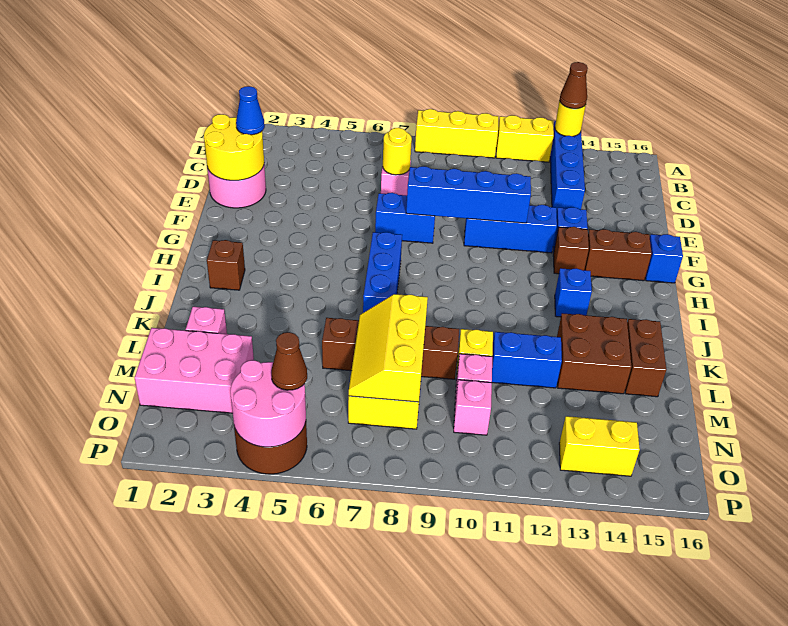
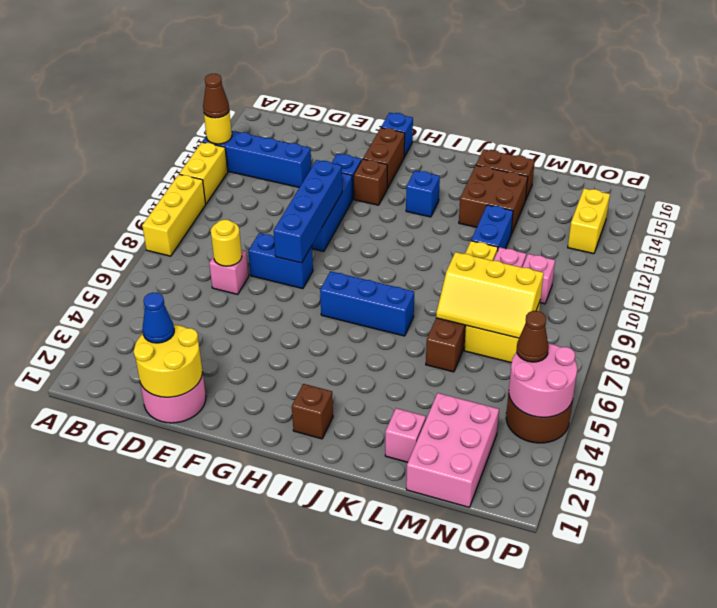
blue brick F7:F8 level 1 -> blue brick E8:F8 level 1

